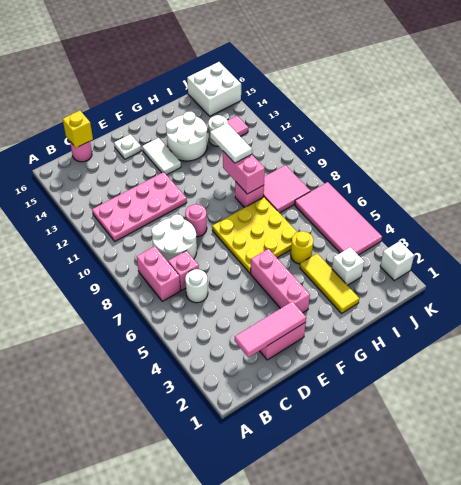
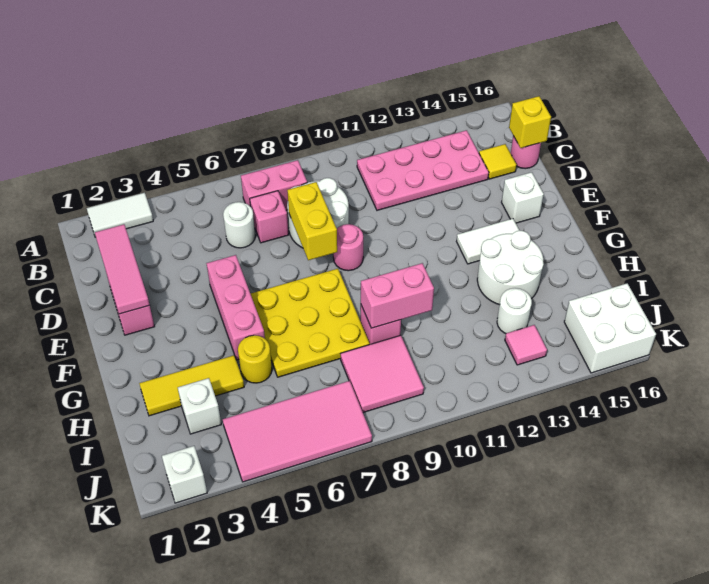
pink plate B11:E12 level 1 -> pink plate B11:C14 level 1
none -> yellow tile C15 level 1
none -> yellow brick D8:E8 level 2
white plate E15 level 1 -> white brick E15 level 1
pink brick F3:F5 level 1 -> pink brick E5:G5 level 1
white tile H10:H11 level 3 -> white tile A2:A3 level 1

